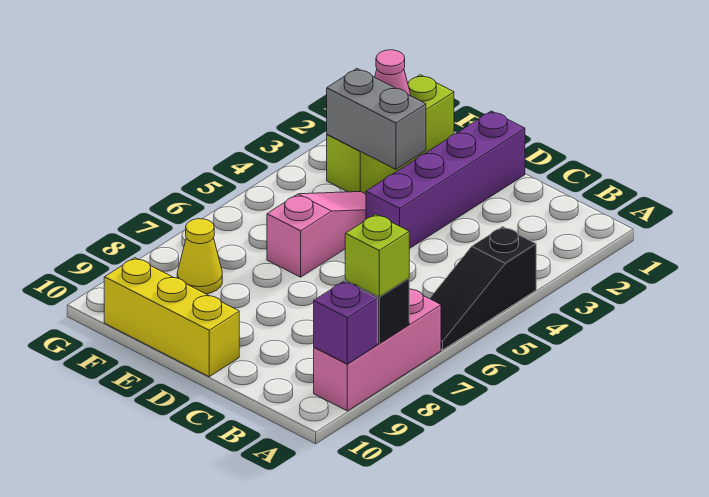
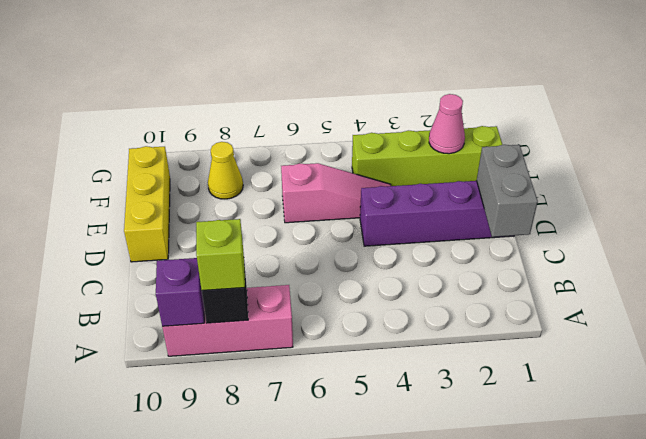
black slope A4:A6 level 1 top 4 -> none
grey brick E3:F3 level 2 -> grey brick C1:D1 level 2
lime brick F1:F3 level 1 -> lime brick F1:F4 level 1

